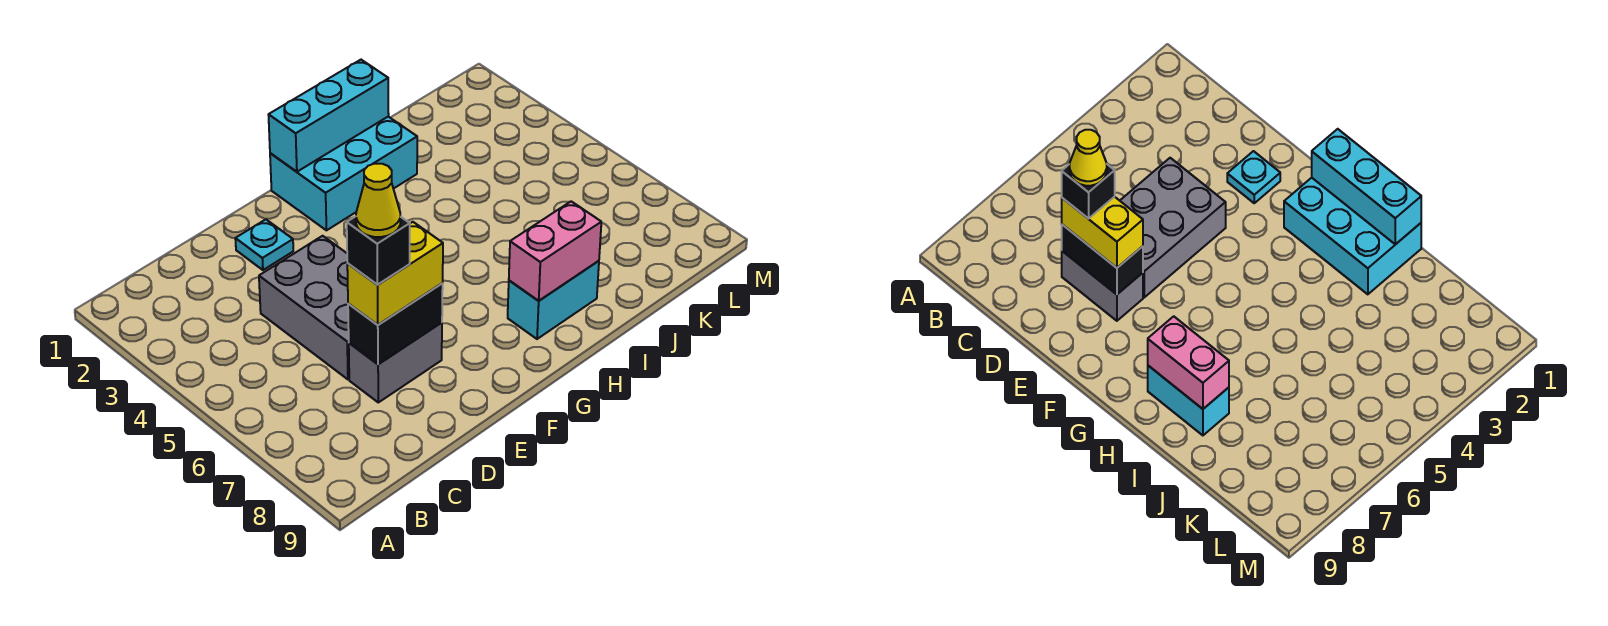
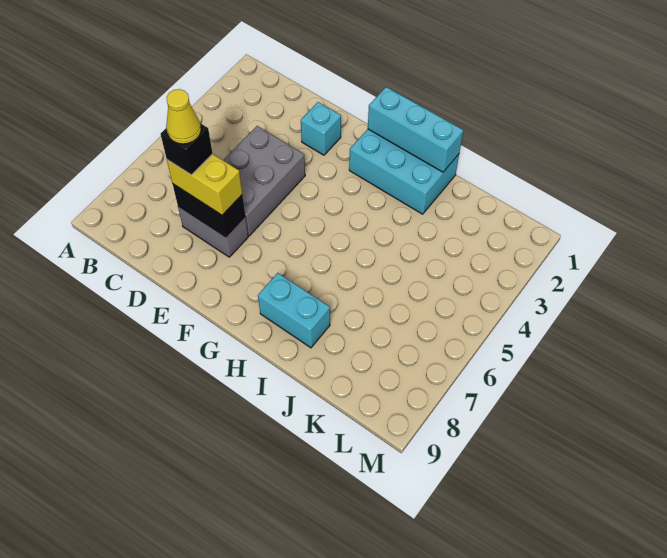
cyan plate E2 level 1 -> cyan brick E2 level 1
pink brick H8:I8 level 2 -> none

